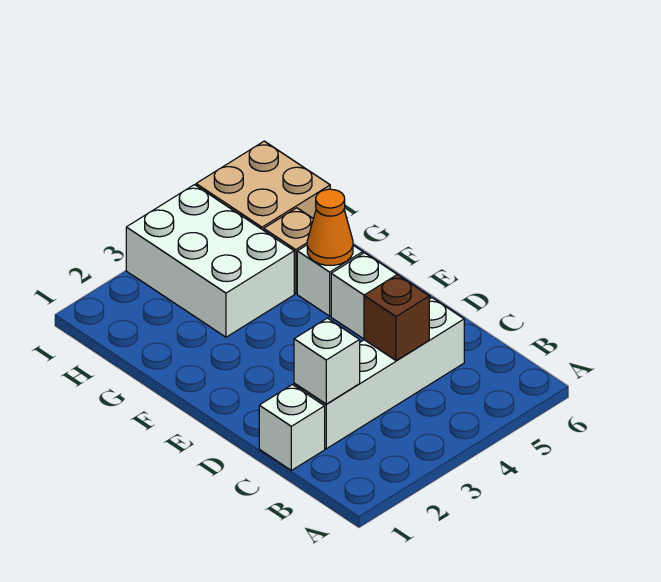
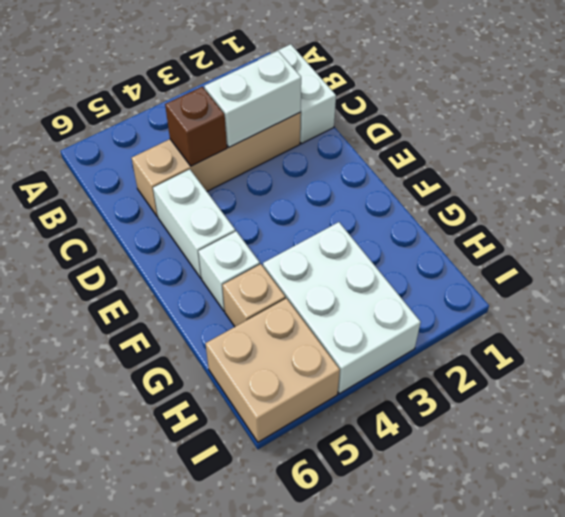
white brick C1 level 1 -> white brick B1:C1 level 1
white brick C2:C5 level 1 -> tan brick C2:C5 level 1
white brick C2 level 2 -> white brick C2:C3 level 2
orange cone F5 level 2 -> none

